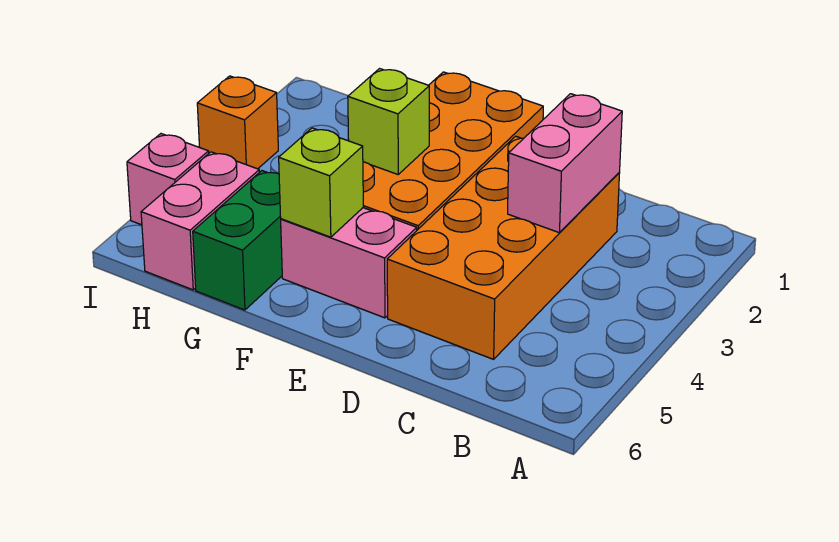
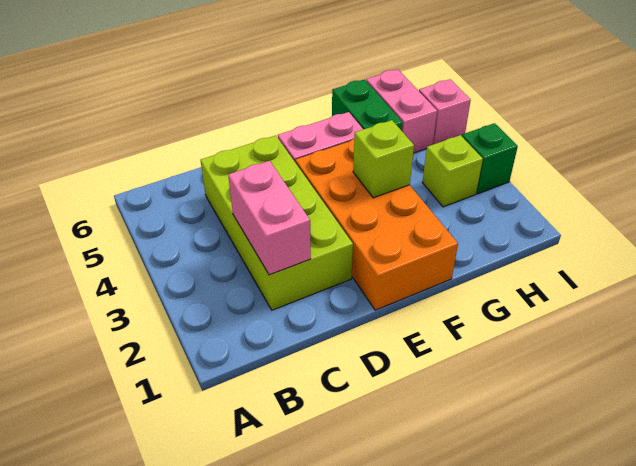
orange brick C2:D5 level 1 -> lime brick C2:D5 level 1
lime brick F5 level 2 -> lime brick H3 level 1
orange brick I3 level 1 -> green brick I3 level 1

